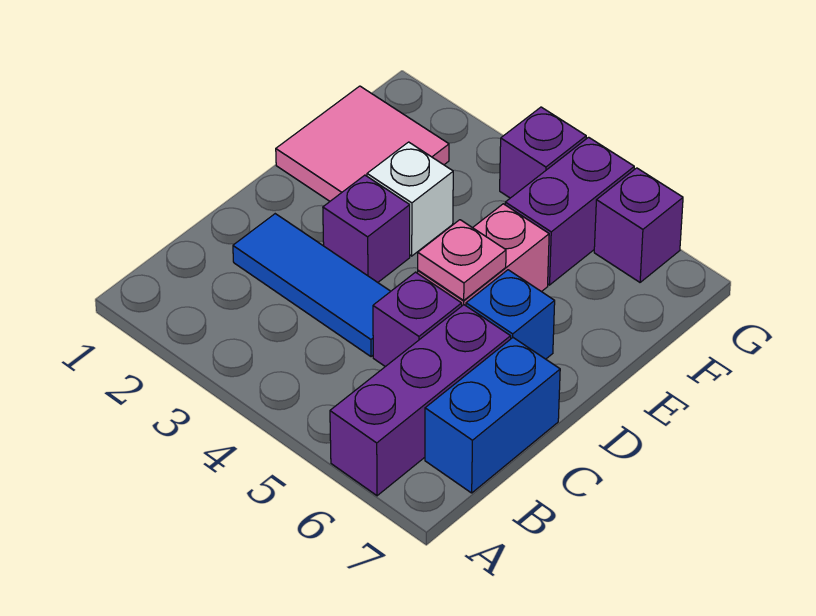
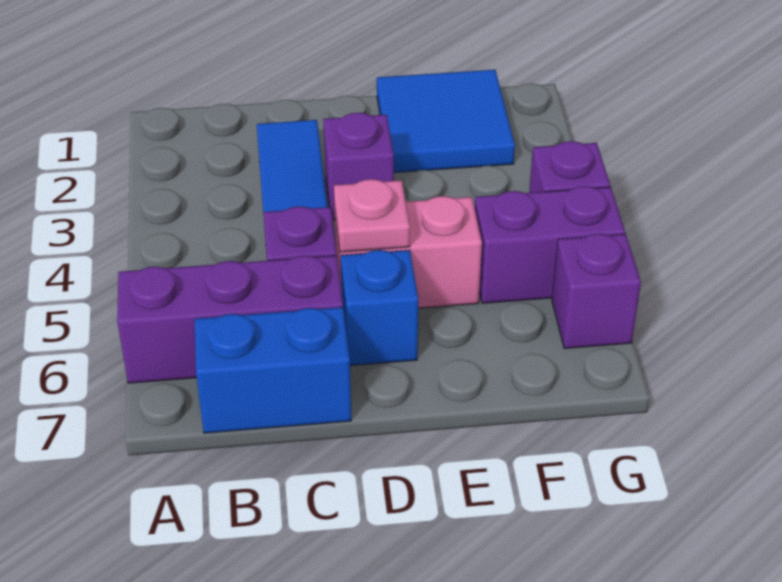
pink tile E1:F2 level 1 -> blue tile E1:F2 level 1
white brick E3 level 1 -> none

